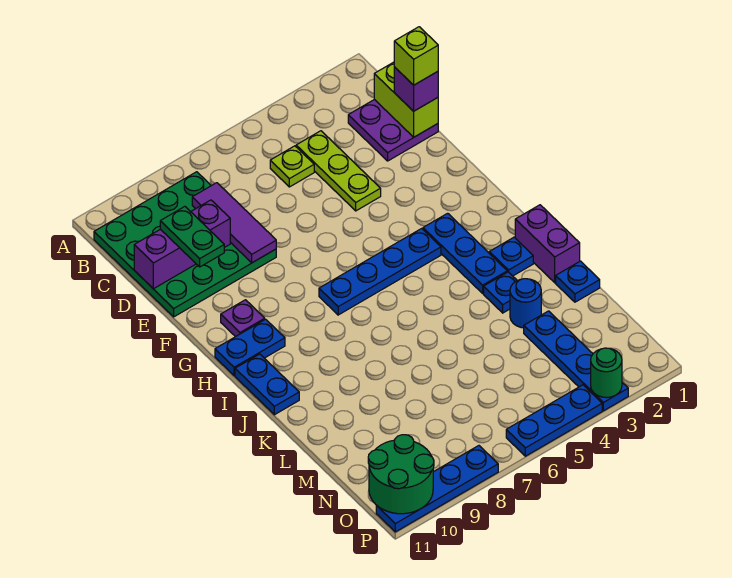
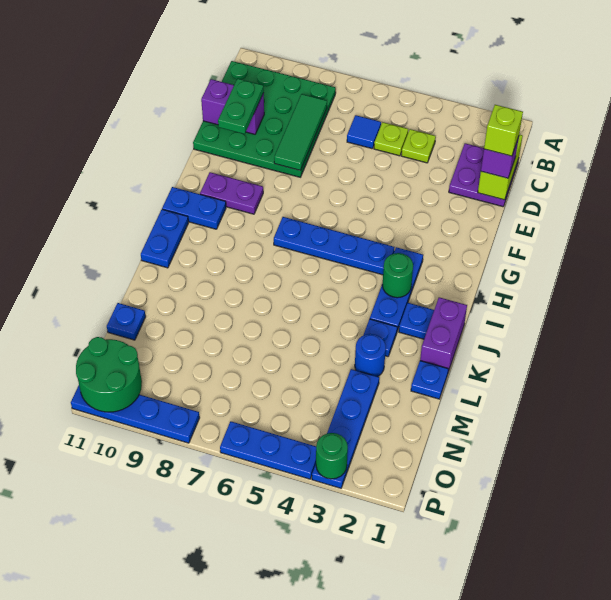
lime plate C4:E4 level 1 -> lime plate C4 level 1
none -> blue tile C6 level 1
purple tile C8:E8 level 2 -> green tile C8:E8 level 2
purple brick D9:D11 level 2 -> purple brick D10:D11 level 2
purple plate G10 level 1 -> purple plate G9:G10 level 1
none -> green round brick I3 level 2
none -> blue plate M11 level 1

